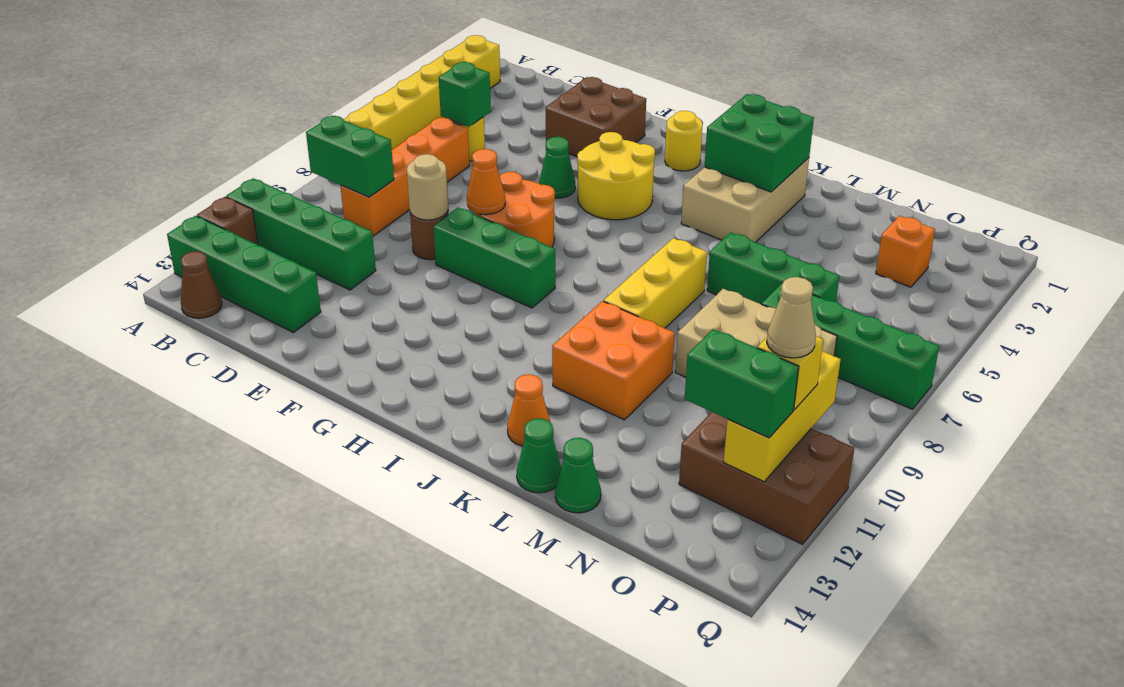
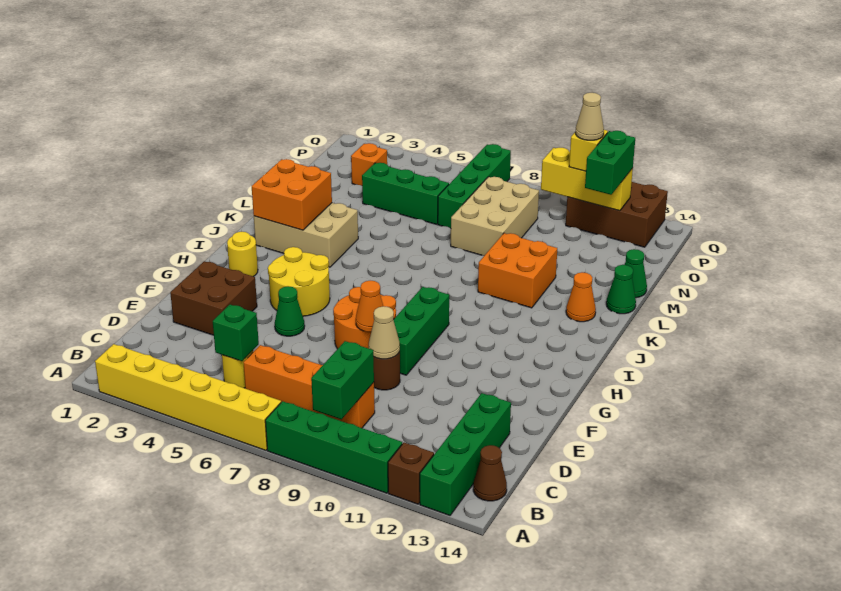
green brick A11:D11 level 1 -> green brick A8:A11 level 1
tan round brick E9 level 2 -> tan cone E9 level 2
green brick J2:K3 level 2 -> orange brick J2:K3 level 2
yellow brick K7:K9 level 1 -> none
green brick L6:N6 level 1 -> green brick N4:N6 level 1
brown brick O11:Q12 level 1 -> brown brick P11:Q13 level 1

